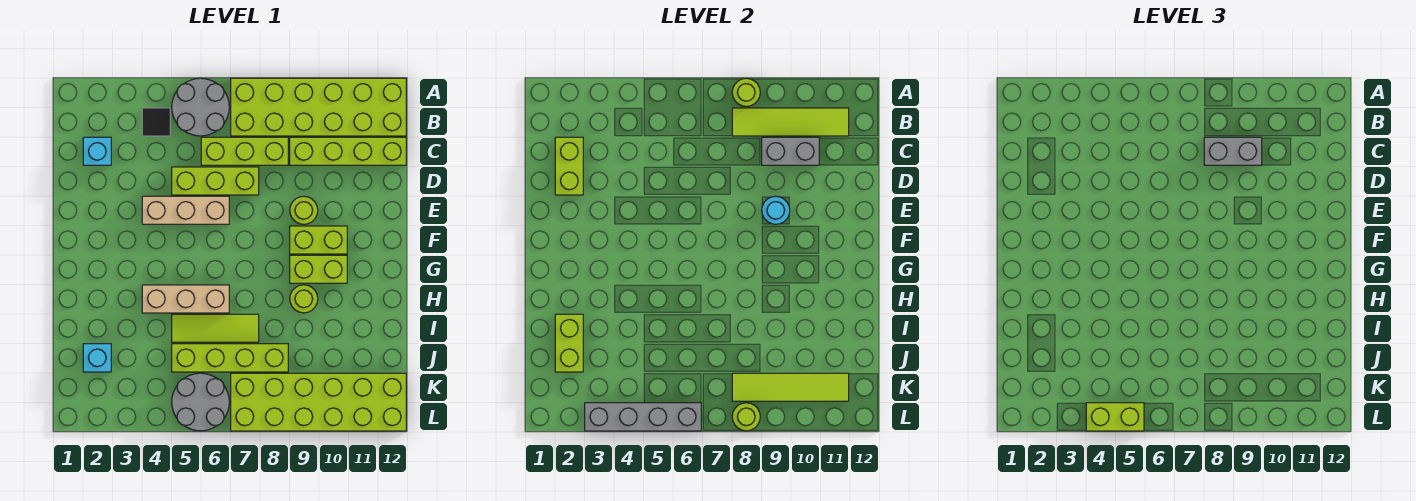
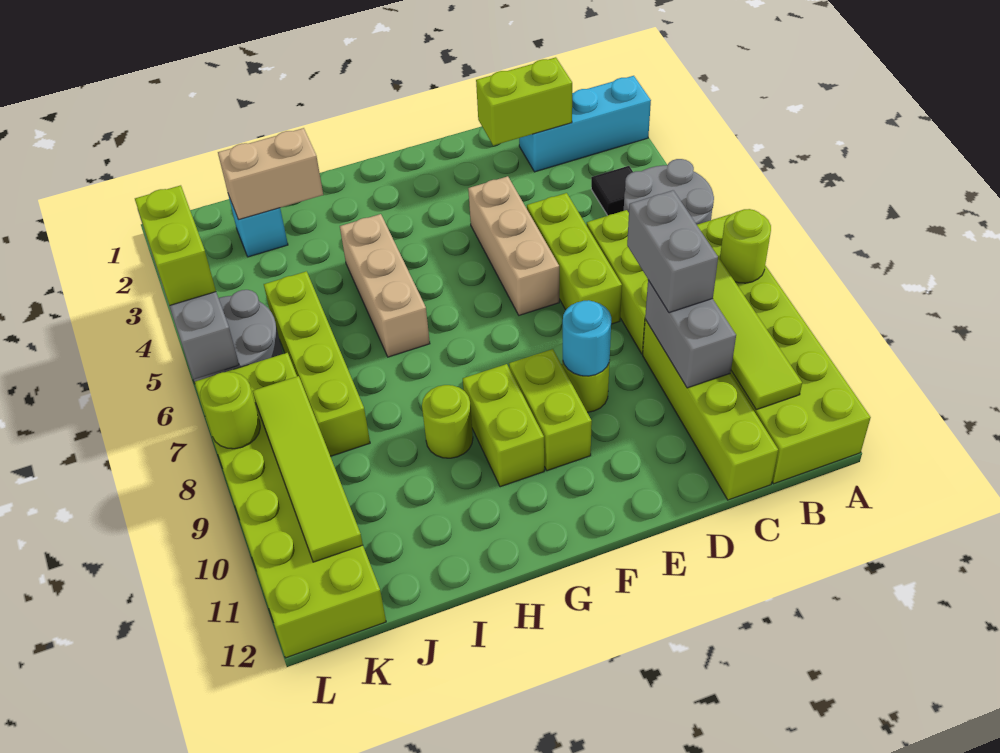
cyan brick C2 level 1 -> cyan brick A2:C2 level 1
lime brick I2:J2 level 2 -> tan brick I2:J2 level 2
lime tile I5:I7 level 1 -> none

